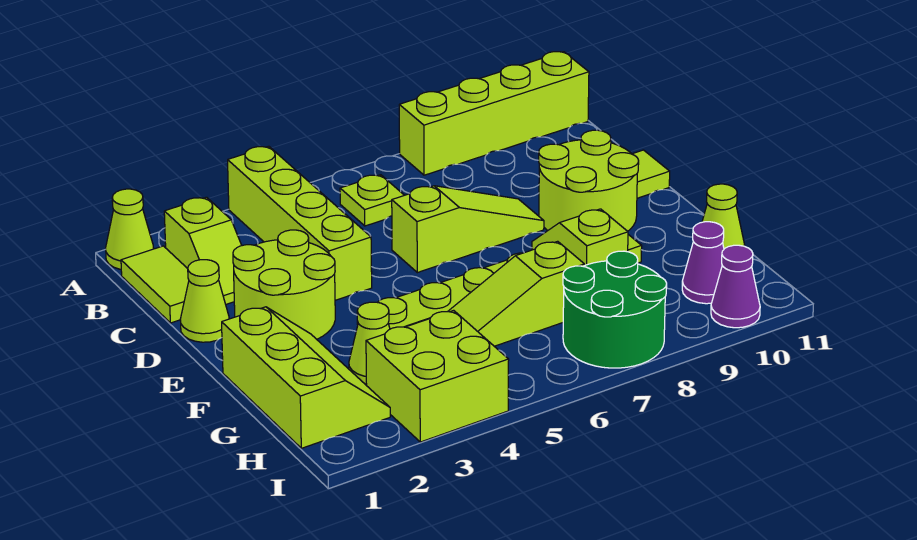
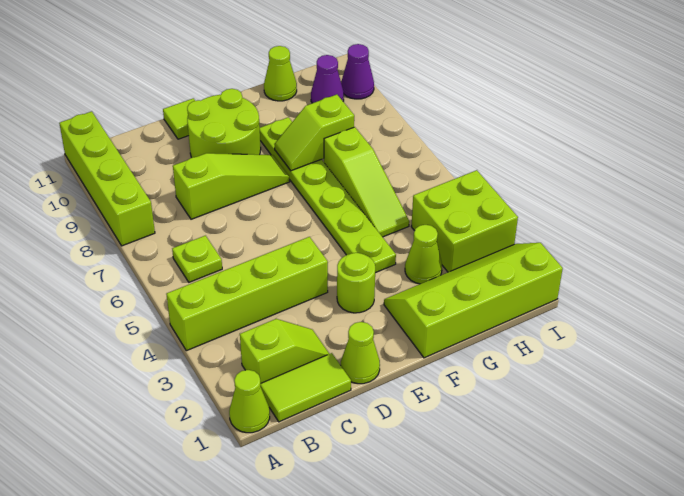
lime round brick D2:E3 level 1 -> lime round brick E3 level 1
lime slope D6:D8 level 1 top 6 -> lime slope C8:E8 level 1 top C
lime slope F1:H2 level 1 top 1 -> lime slope F1:I2 level 1 top 1
green round brick H7:I8 level 1 -> none

